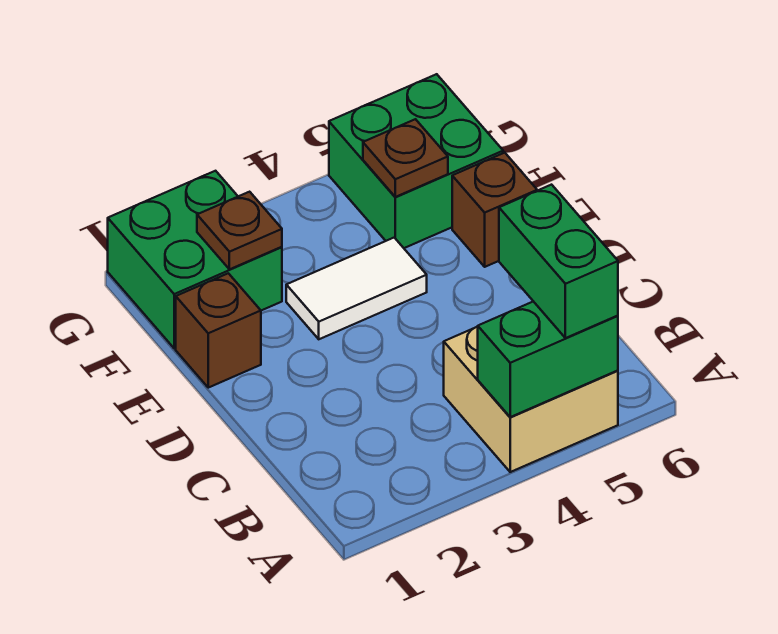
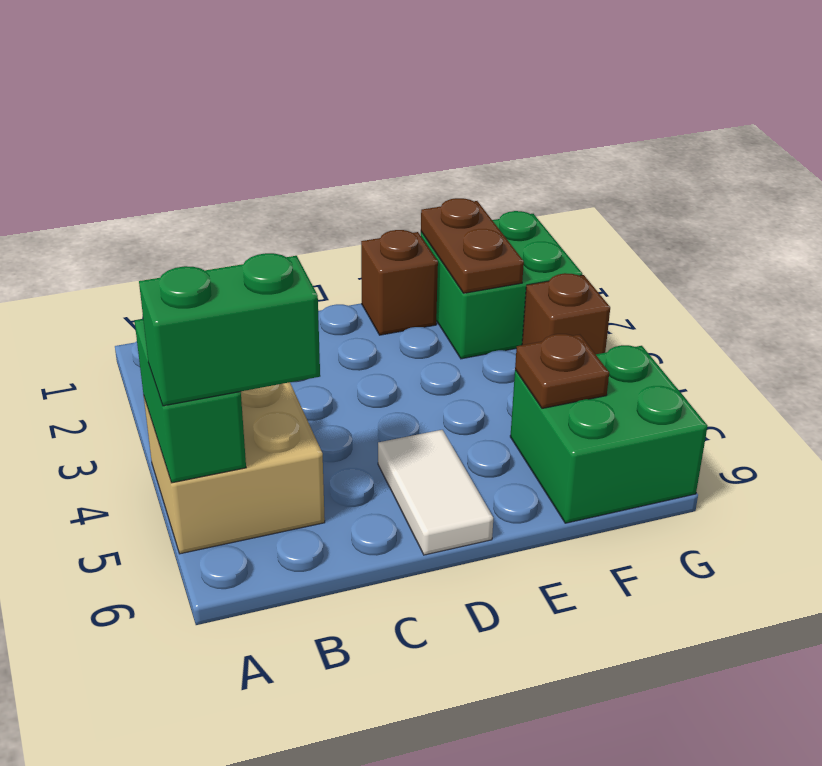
white tile E3:E4 level 1 -> white tile D5:D6 level 1
brown brick E6 level 1 -> brown brick G3 level 1
brown plate F2 level 2 -> brown plate F1:F2 level 2

